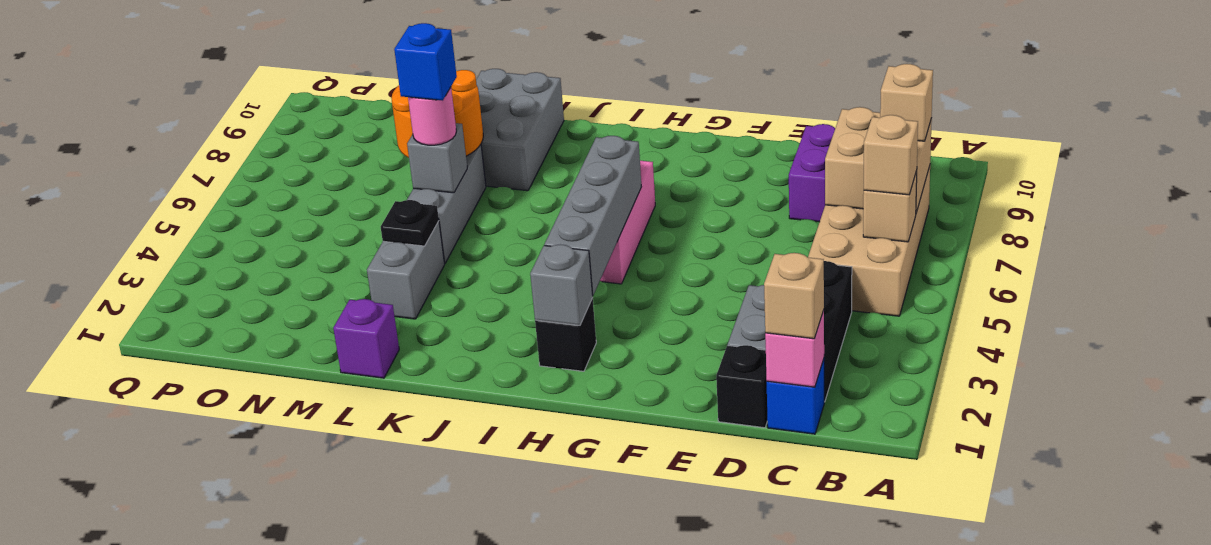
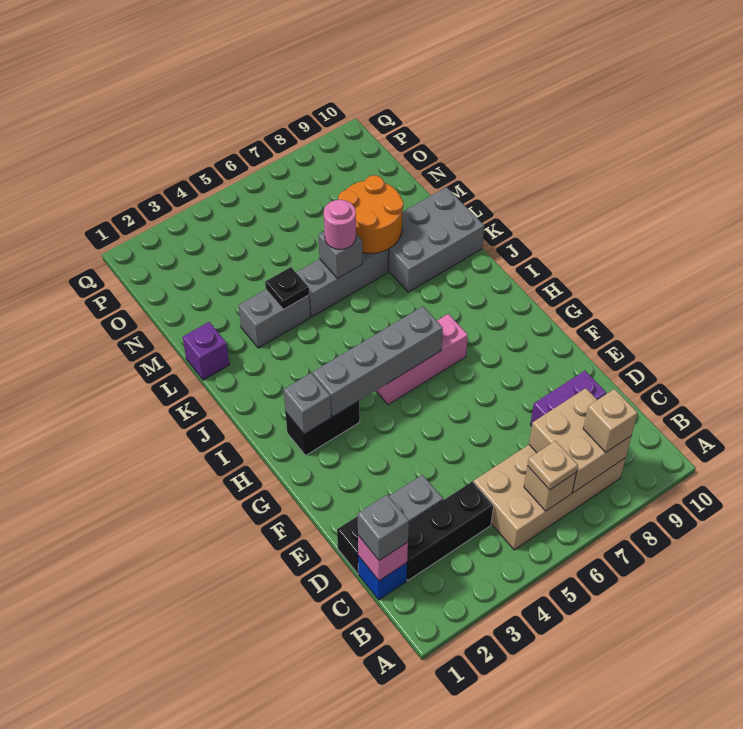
tan brick B6 level 3 -> tan plate B6 level 3
tan brick C1 level 3 -> grey brick C1 level 3
black brick H2 level 1 -> black brick H2:H3 level 1
blue brick L6 level 4 -> none

